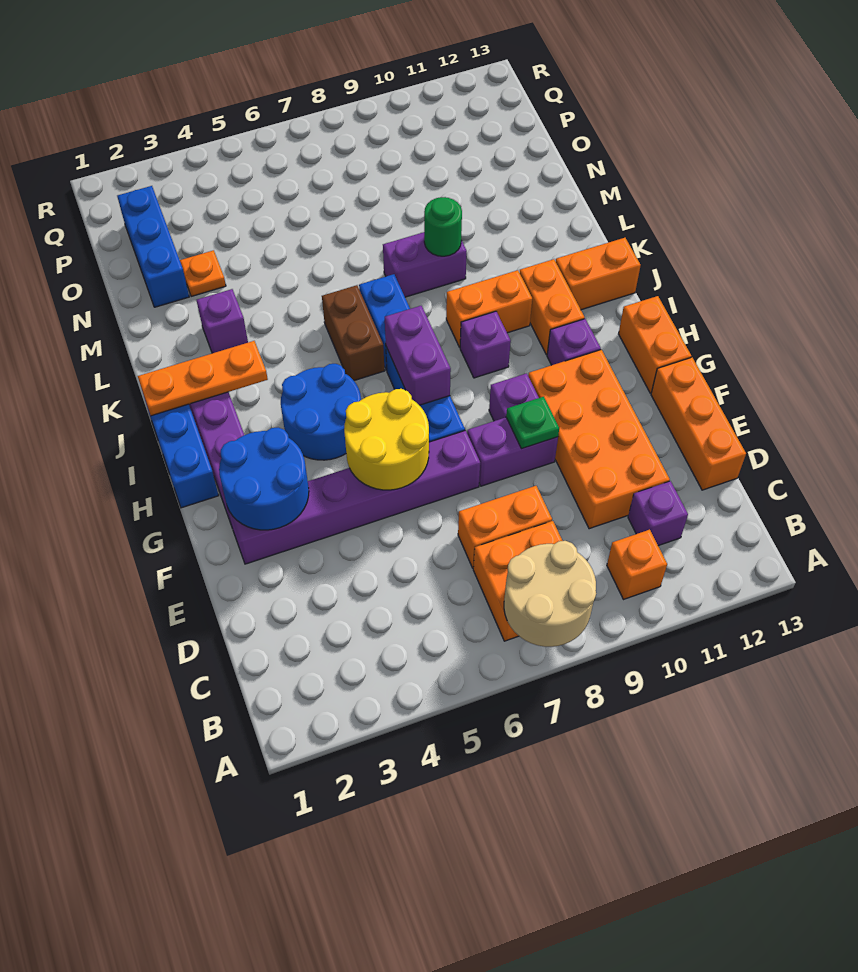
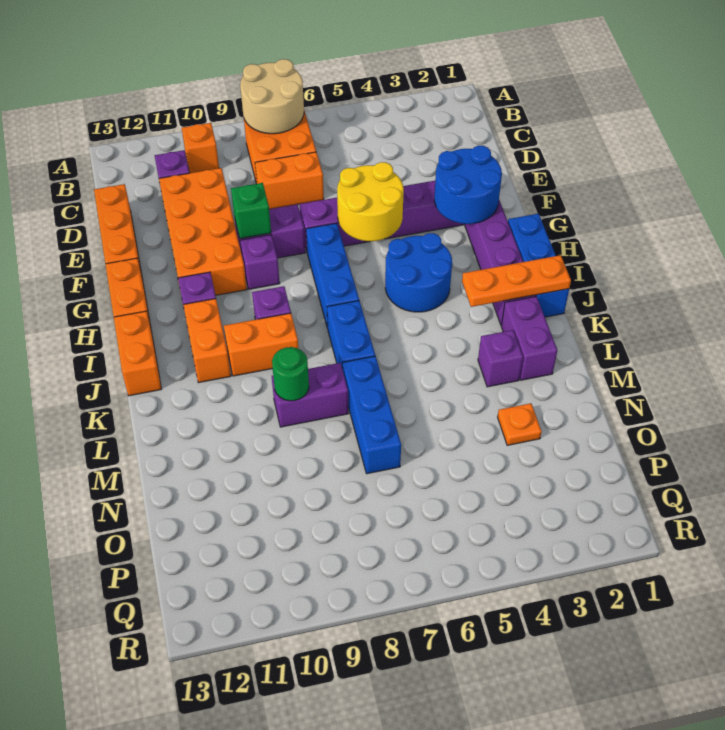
green plate F9 level 2 -> green brick F9 level 2
purple brick H7:I7 level 2 -> purple brick K2:L2 level 1
brown brick J6:K6 level 1 -> none
orange brick J12:J13 level 1 -> orange brick I13:J13 level 1
blue brick N2:P2 level 1 -> blue brick L7:N7 level 1

